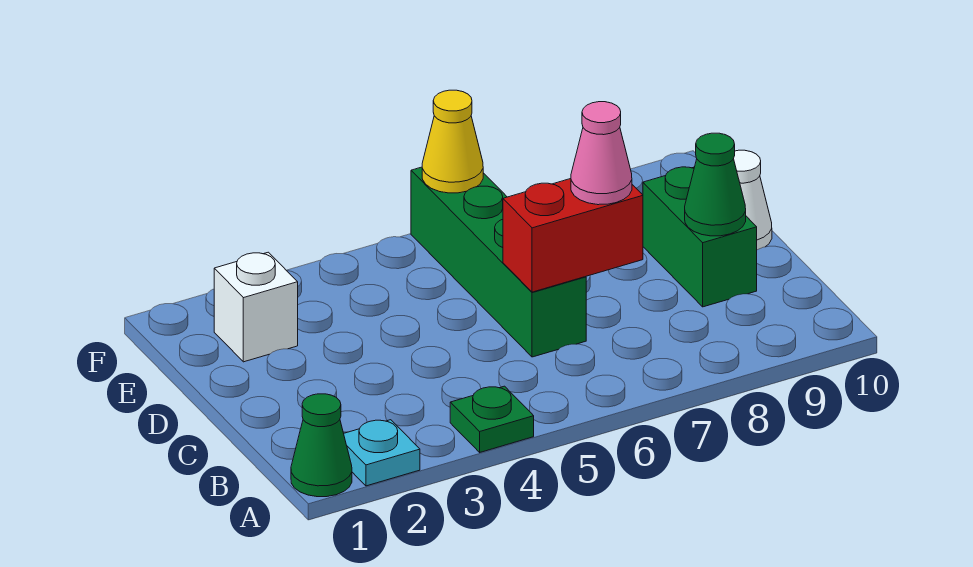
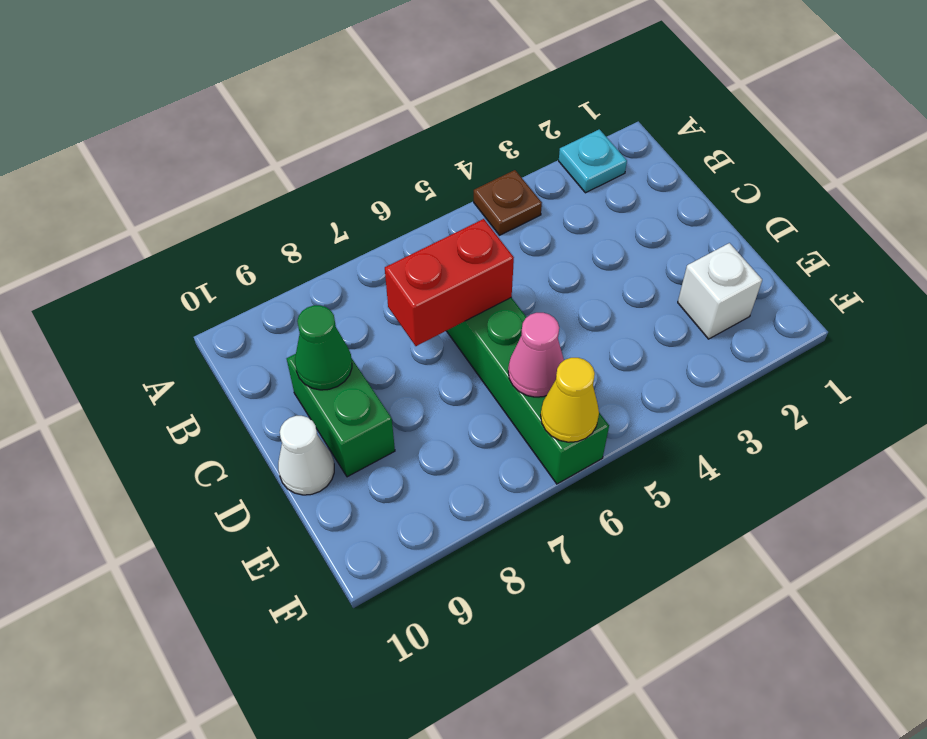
green cone A1 level 1 -> none
green plate A4 level 1 -> brown plate A4 level 1
pink cone C7 level 3 -> pink cone E6 level 2

